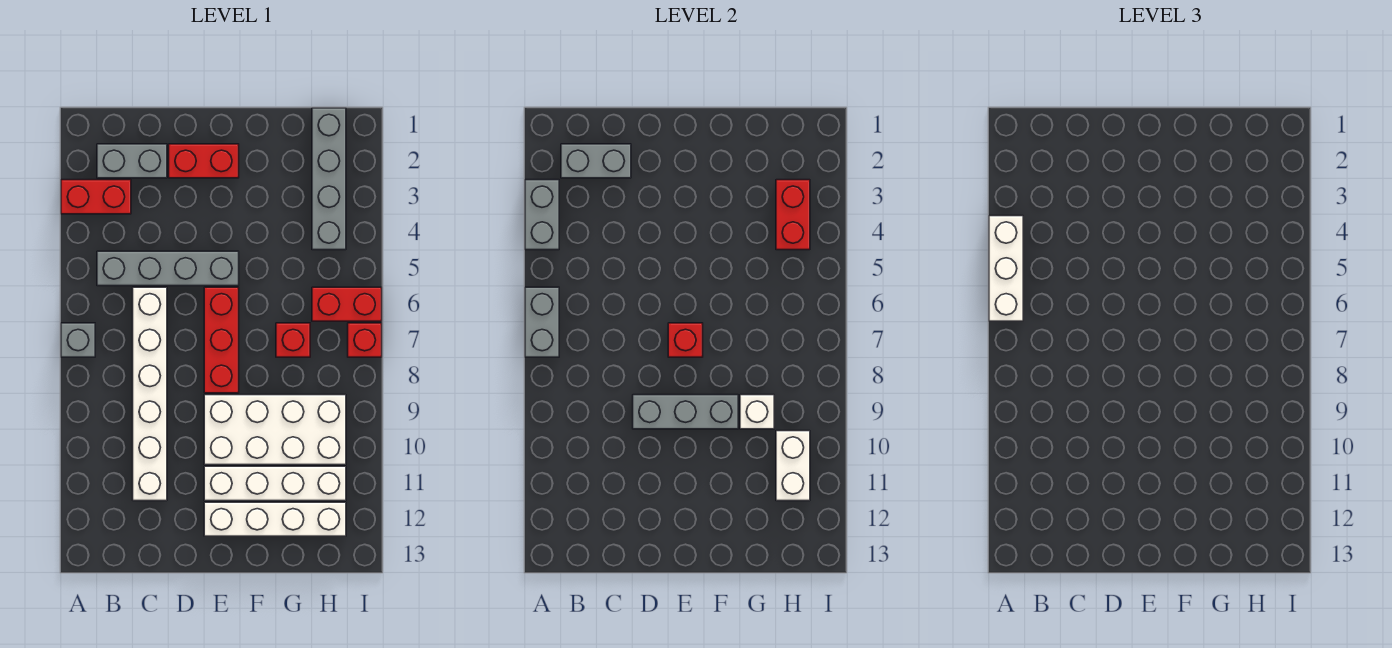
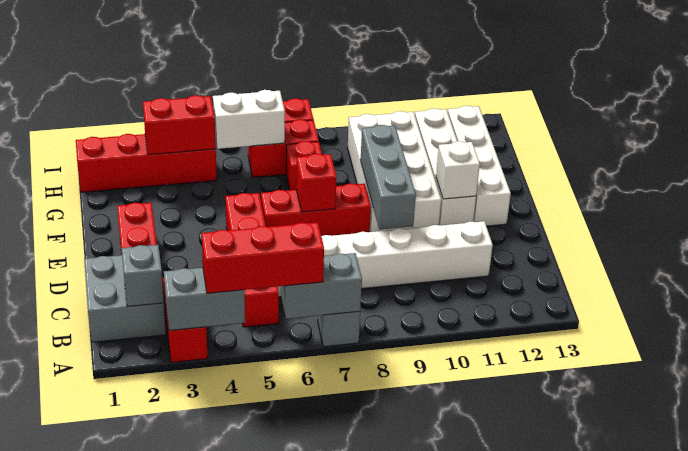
white brick A4:A6 level 3 -> red brick A4:A6 level 3
grey brick B2:C2 level 1 -> grey brick B1:C2 level 1
grey brick B2:C2 level 2 -> grey brick B2 level 2
grey brick B5:E5 level 1 -> red brick B5:E5 level 1
white brick G9 level 2 -> white brick E11 level 2
grey brick H1:H4 level 1 -> red brick H1:H4 level 1
red brick H6:I6 level 1 -> red brick H6:H7 level 1
white brick H10:H11 level 2 -> white brick H5:H6 level 2

